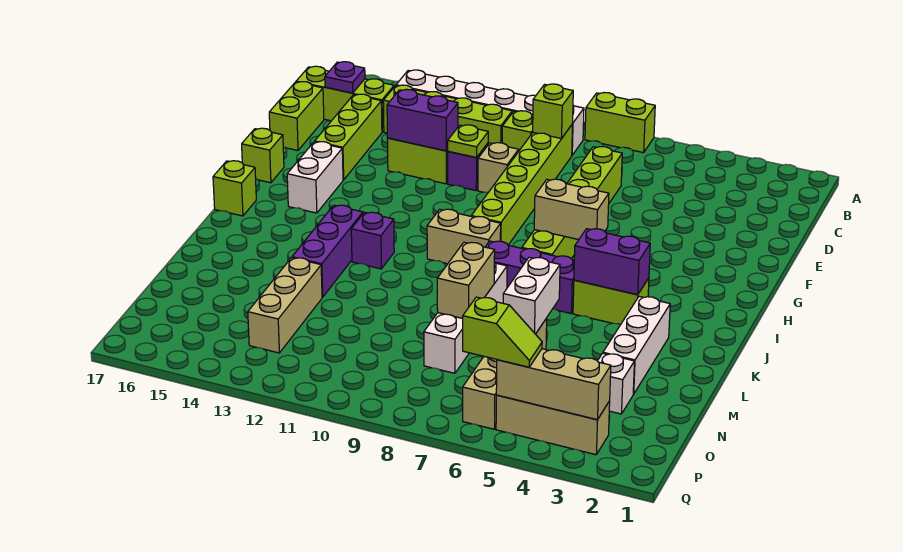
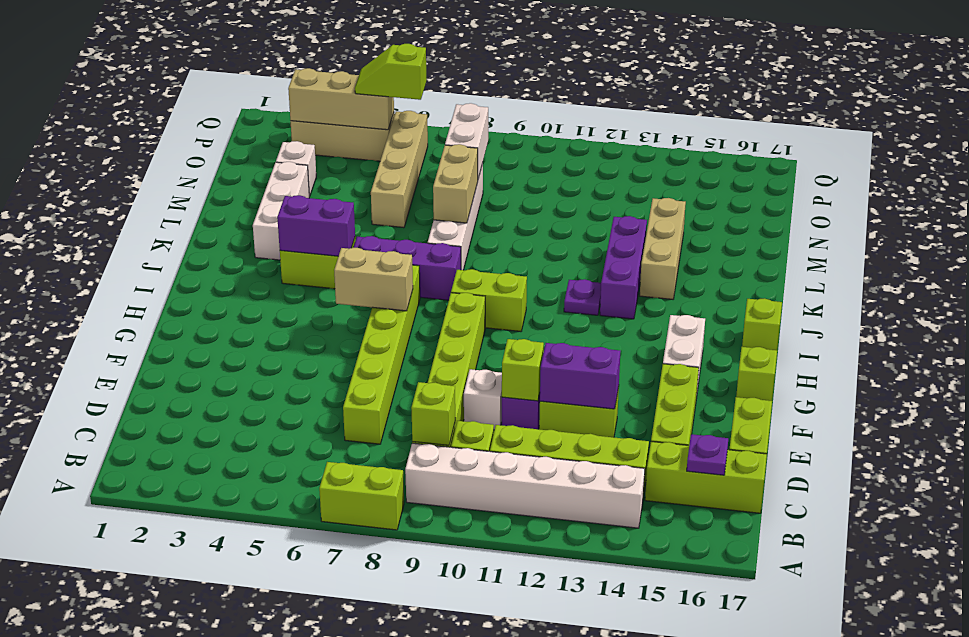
tan brick E10 level 1 -> white brick E10 level 1
lime plate E11 level 2 -> lime brick E11 level 2
tan brick I9:I10 level 1 -> lime brick I9:I10 level 1
purple brick J12 level 1 -> purple plate J12 level 1
white brick L6:M6 level 2 -> white brick N8:O8 level 2
tan brick M13:O13 level 1 -> tan brick K14:M14 level 1

